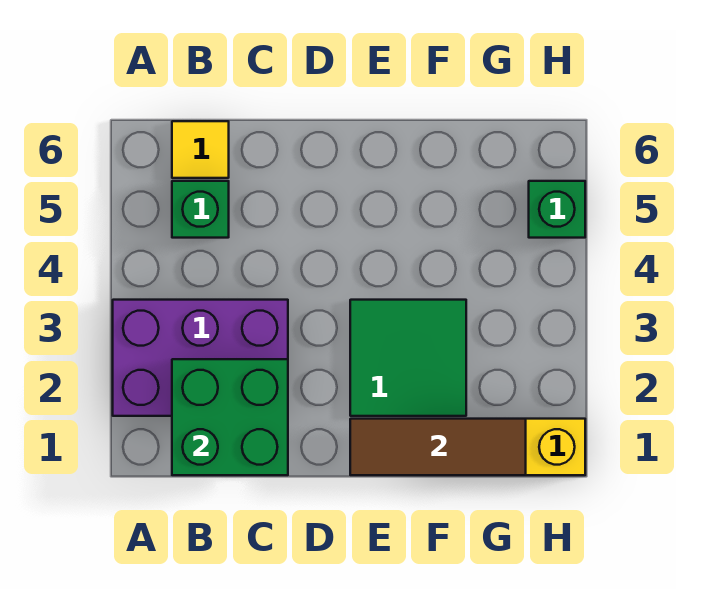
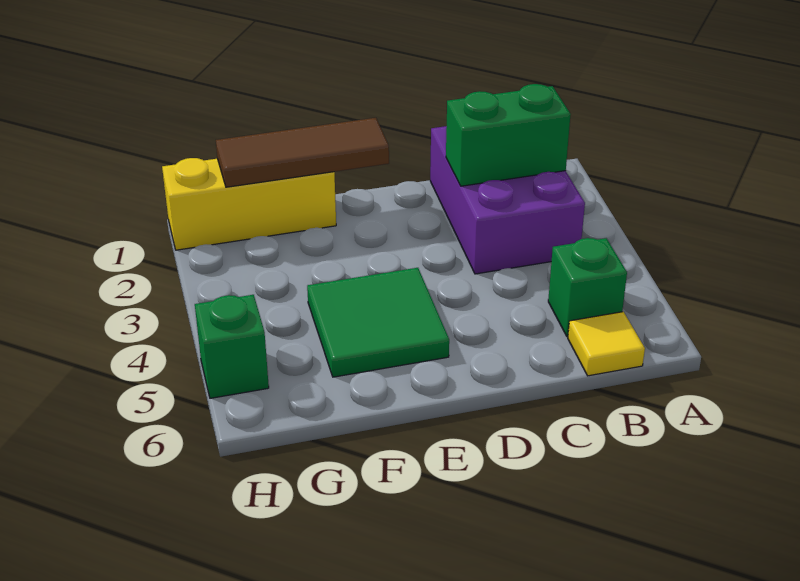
purple brick A2:C3 level 1 -> purple brick B1:C3 level 1
green brick B1:C2 level 2 -> green brick B2:C2 level 2
green tile E2:F3 level 1 -> green tile E4:F5 level 1

